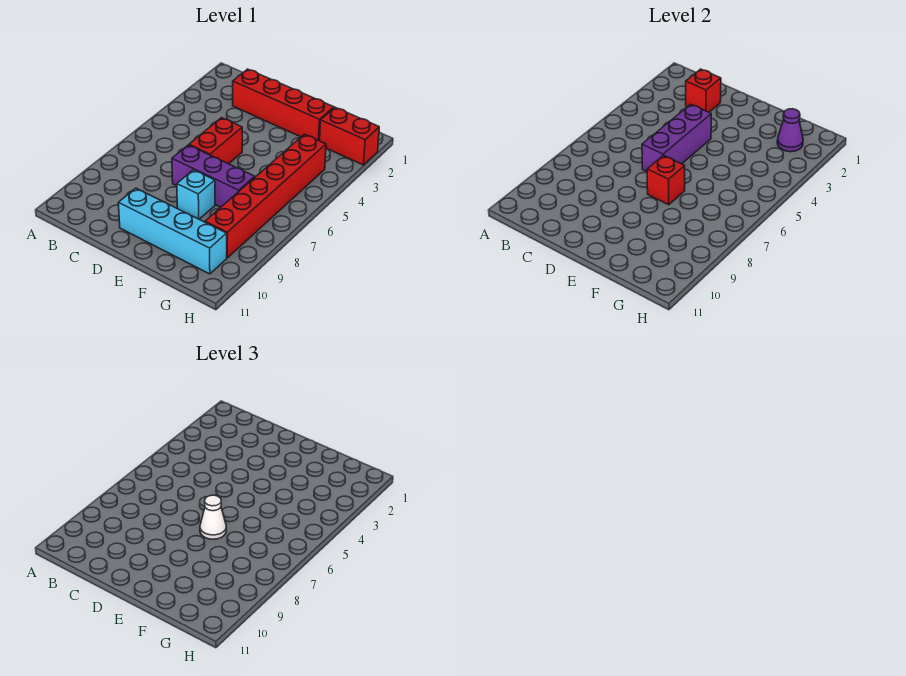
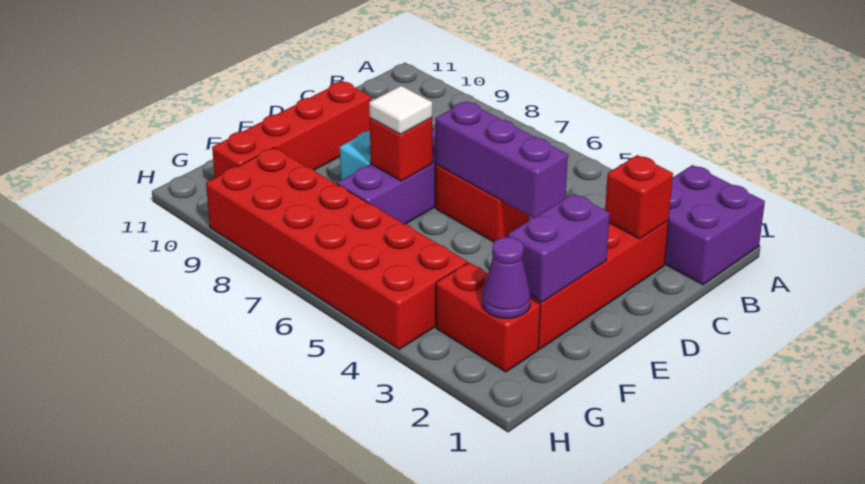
none -> purple brick A1:B2 level 1
cyan brick D10:G10 level 1 -> red brick D10:G10 level 1
none -> purple brick E2:F2 level 2
white cone E7 level 3 -> white tile E7 level 3
red brick G2:H2 level 1 -> red brick G2:G3 level 1
red brick G4:G9 level 1 -> red brick G4:H9 level 1

